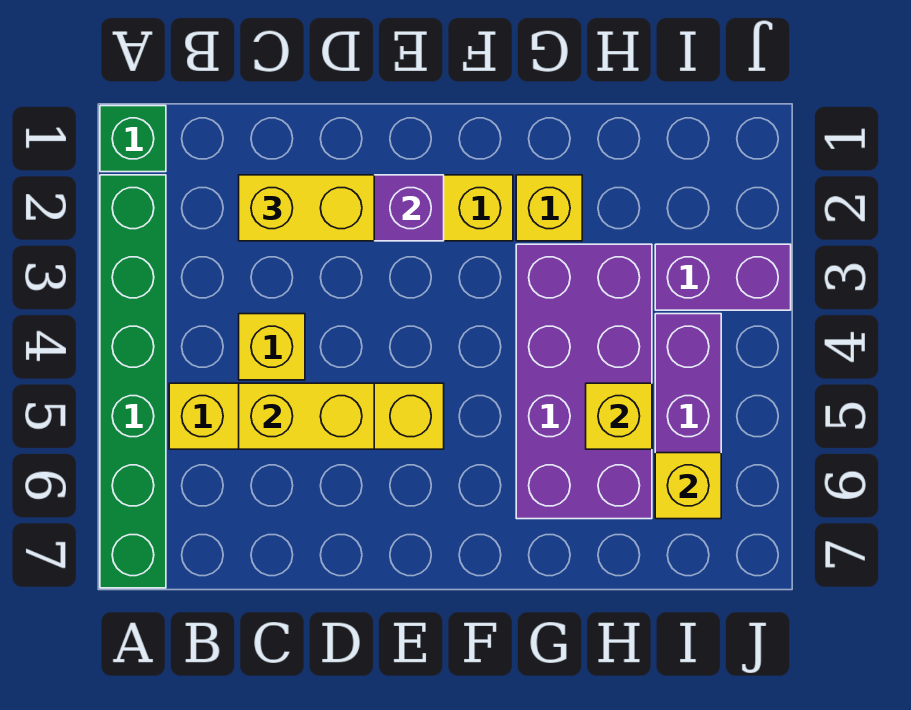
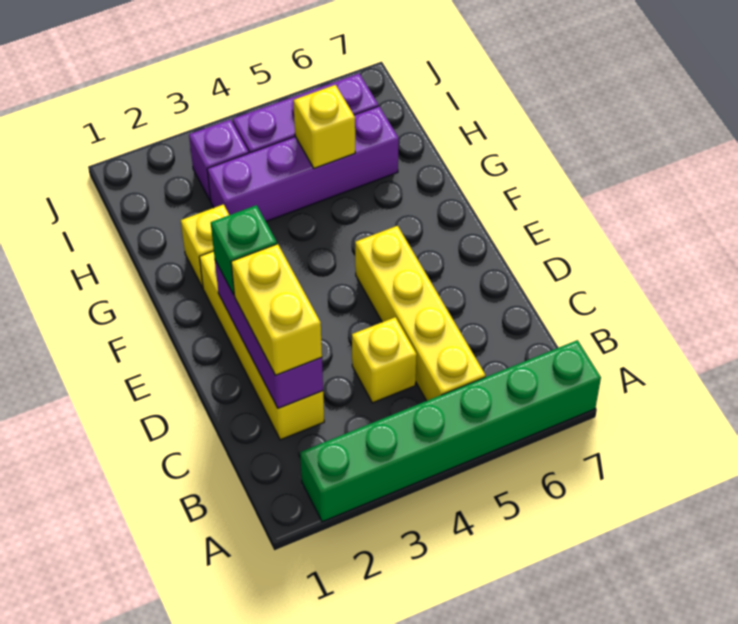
green brick A1 level 1 -> green brick E2 level 3
yellow brick C5:D5 level 2 -> none
purple brick G3:H6 level 1 -> purple brick H3:H6 level 1
purple brick I3:J3 level 1 -> purple brick I3 level 1
yellow brick I6 level 2 -> none

